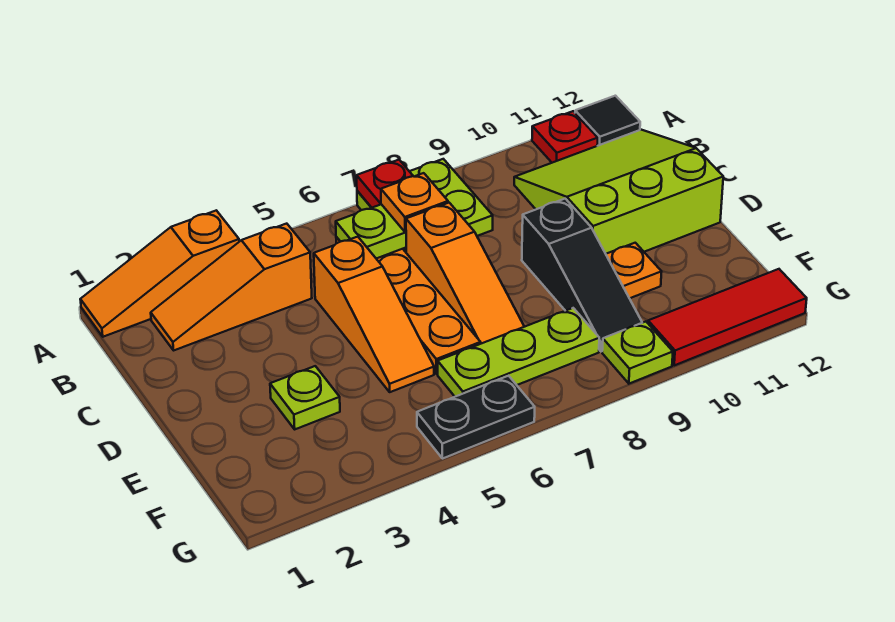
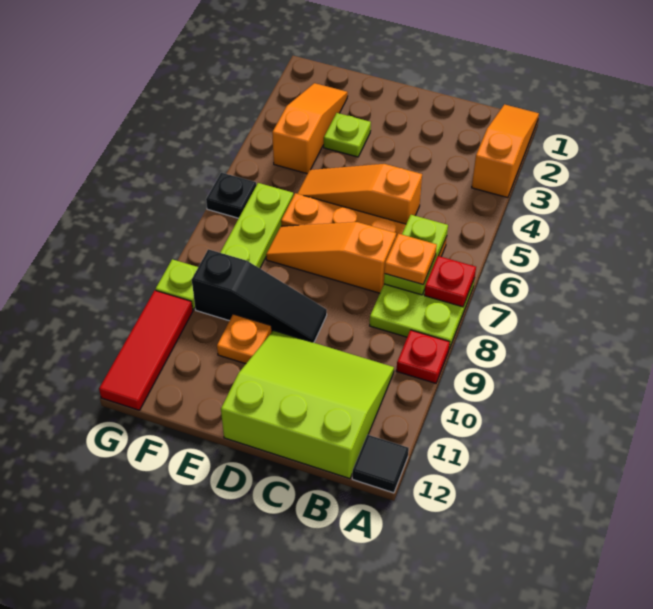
red plate A11 level 1 -> red plate A9 level 1
orange slope B2:B4 level 1 top 4 -> orange slope F2:F4 level 1 top 4
lime slope B10:D12 level 1 top D -> lime slope B10:D12 level 1 top 12
black slope D9:F9 level 1 top D -> black slope D9:F9 level 1 top F
black plate G5:G6 level 1 -> black plate G6 level 1

